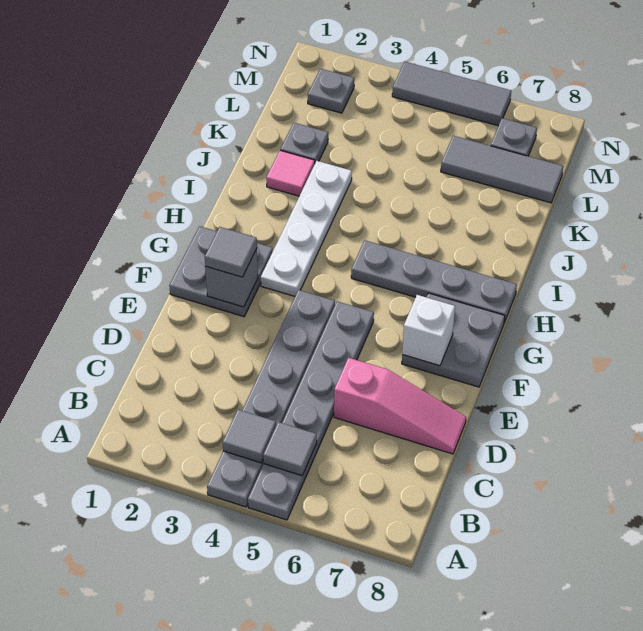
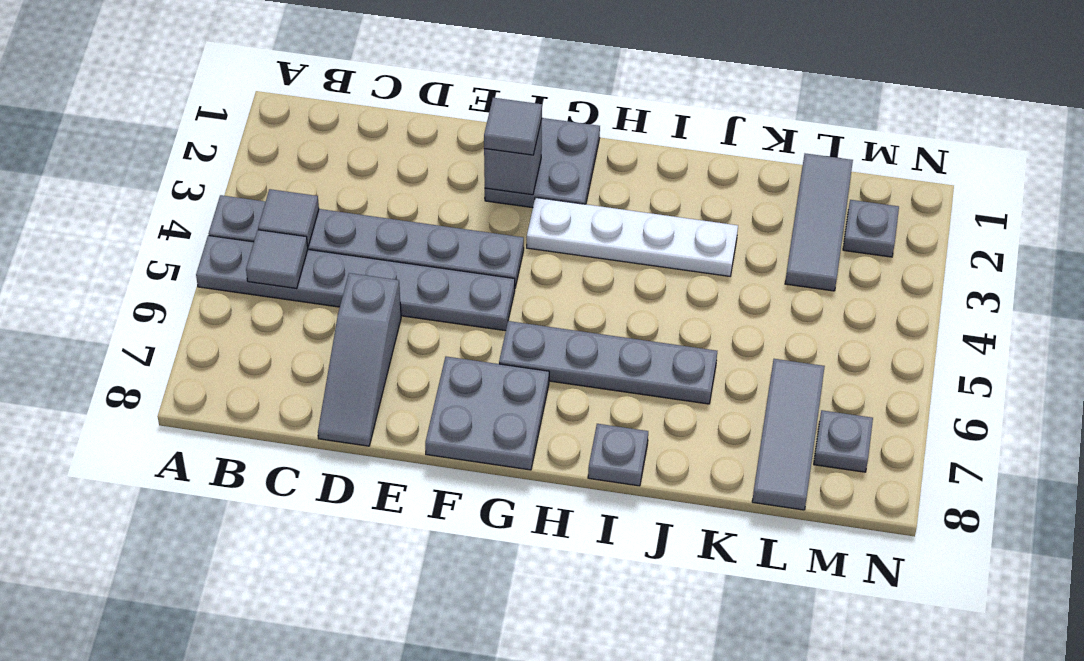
pink slope D6:D8 level 1 top 6 -> grey slope D6:D8 level 1 top 6
white brick F7 level 2 -> none
grey plate H5:H8 level 1 -> grey plate G6:J6 level 1
pink tile J2 level 1 -> none
grey plate K2 level 1 -> grey plate I8 level 1
grey tile N4:N6 level 1 -> grey tile L1:L3 level 1

